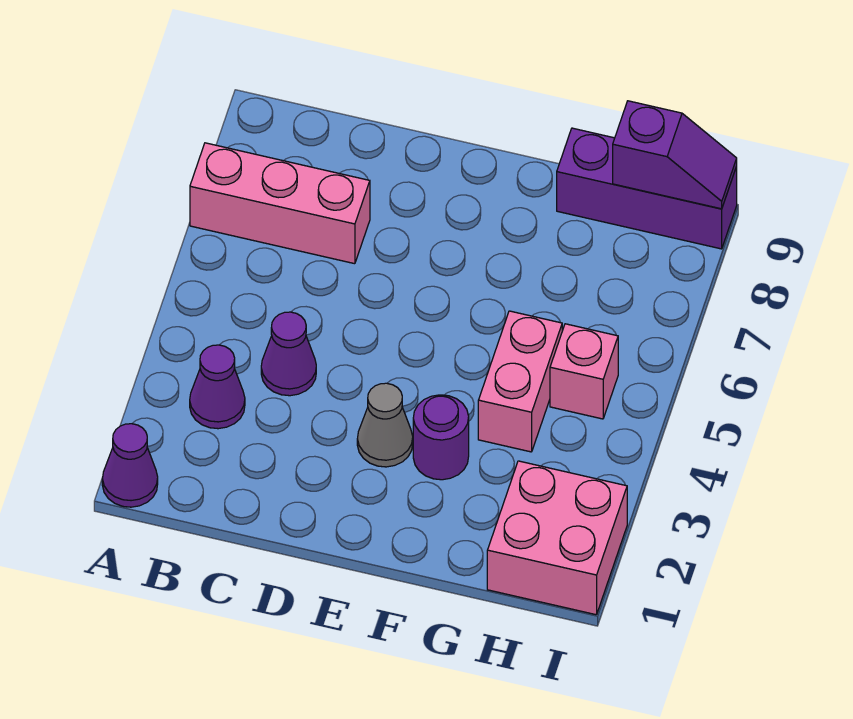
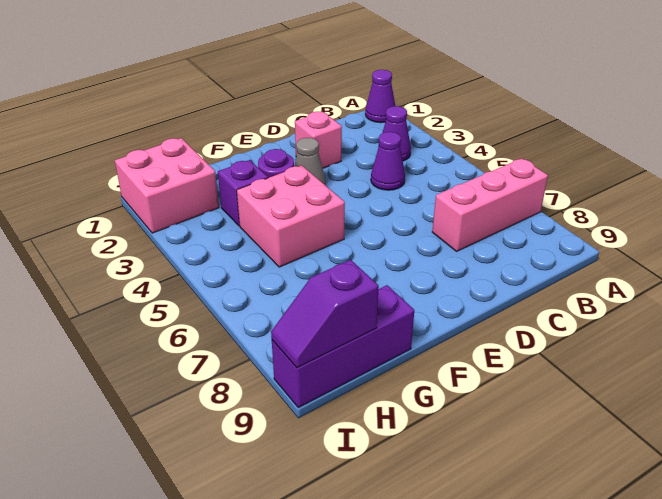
none -> purple brick G3 level 1
pink brick G4:G5 level 1 -> pink brick F4:G5 level 1
pink brick H5 level 1 -> pink brick D2 level 1

